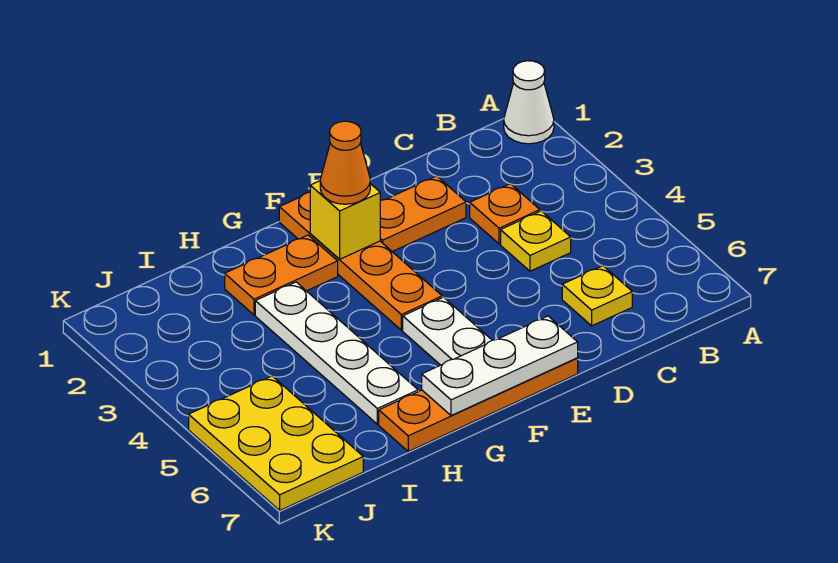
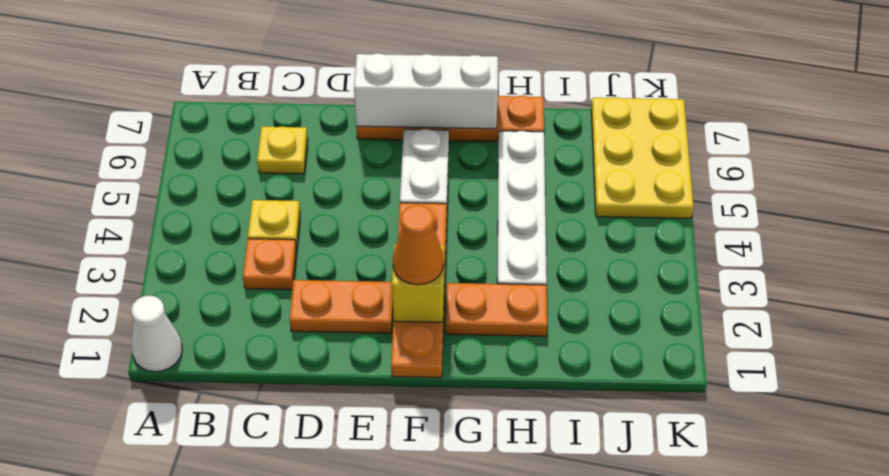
white plate E7:G7 level 2 -> white brick E7:G7 level 2

